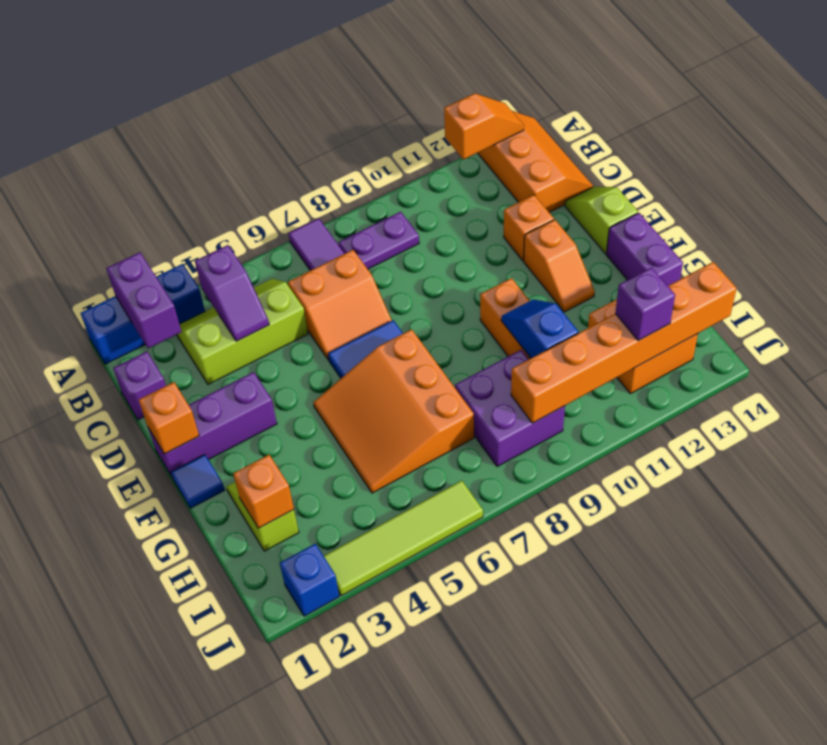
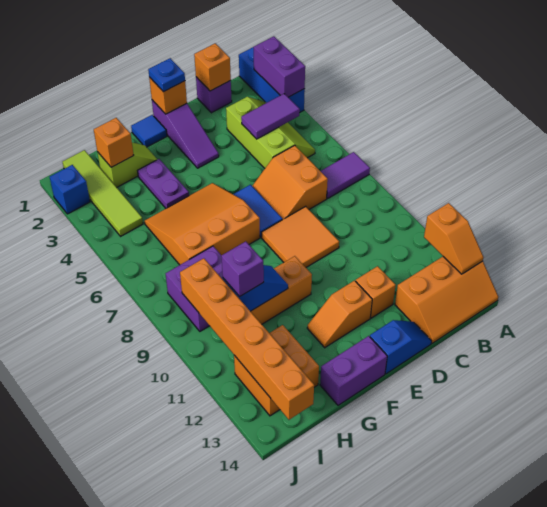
purple brick A2:B2 level 2 -> purple brick A2:A3 level 2
purple slope B4:C4 level 2 top B -> purple tile B4:C4 level 2
purple plate B8:B9 level 1 -> purple plate G3:G4 level 1
none -> orange brick C1 level 2
none -> orange tile D8:E9 level 1
lime slope D14:E14 level 1 top E -> blue slope D14:E14 level 1 top E
purple brick E1:E3 level 1 -> purple slope E1:E3 level 1 top 1
none -> blue plate E1 level 3
purple brick I12 level 3 -> purple brick H10 level 3
lime tile J3:J6 level 1 -> lime tile I1:I4 level 1

